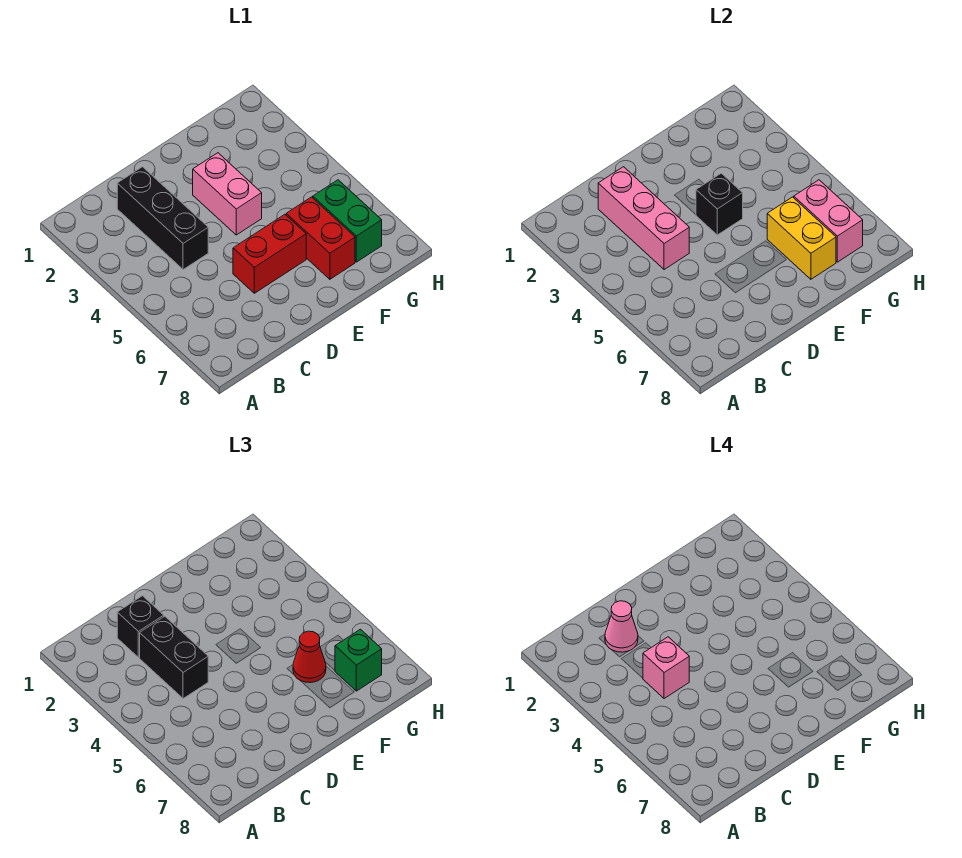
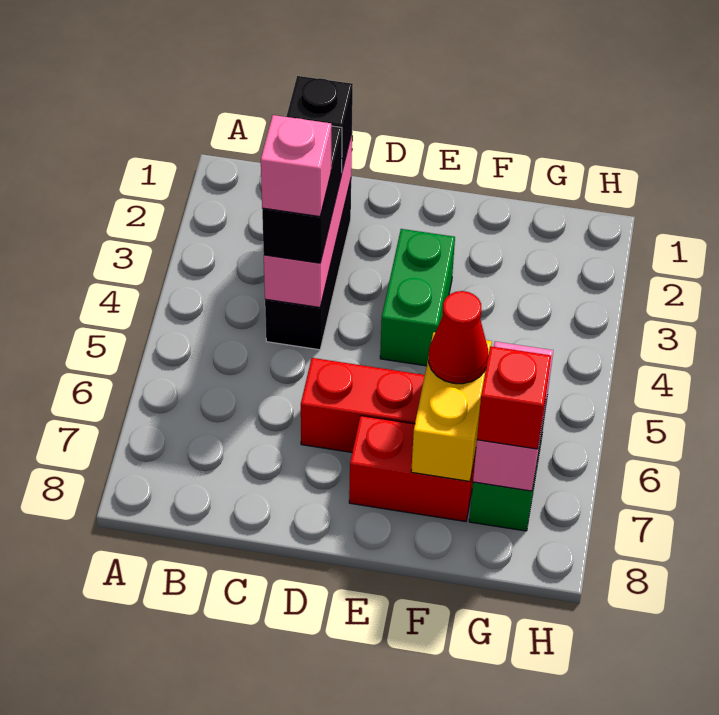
pink cone C2 level 4 -> none
pink brick E3:E4 level 1 -> green brick E3:E4 level 1
black brick E4 level 2 -> none
red brick F6:F7 level 1 -> red brick E7:F7 level 1
green brick G7 level 3 -> red brick G7 level 3

